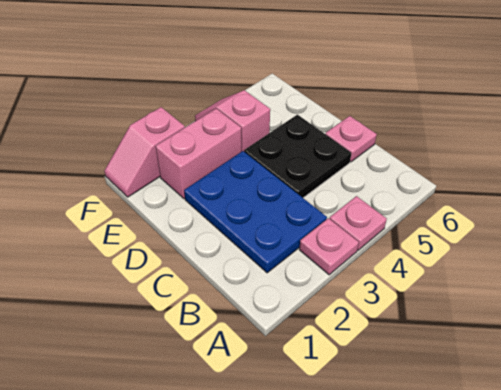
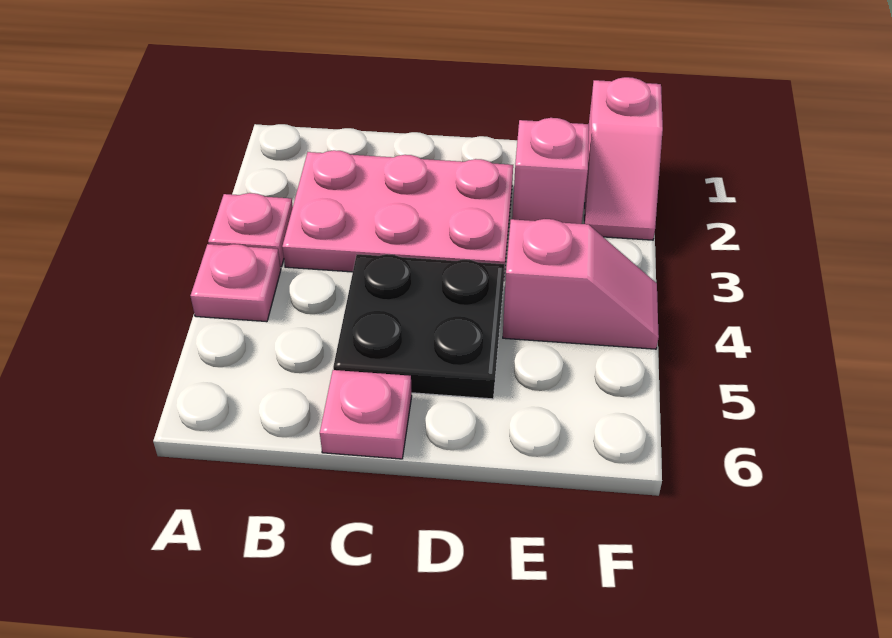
blue plate B2:D3 level 1 -> pink plate B2:D3 level 1
pink brick E2:E3 level 1 -> pink brick E2 level 1
pink slope F1:F2 level 1 top 2 -> pink slope F1:F2 level 1 top 1

